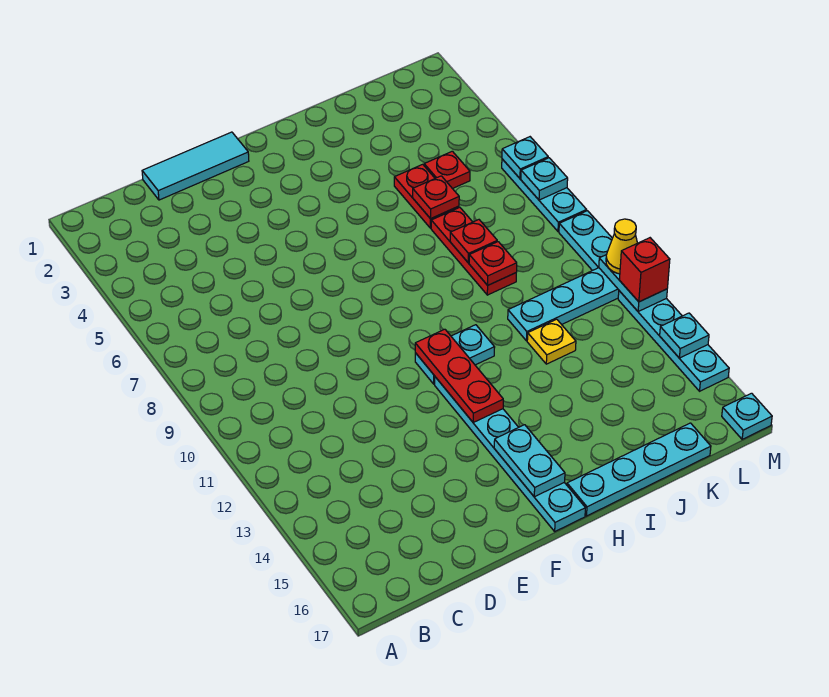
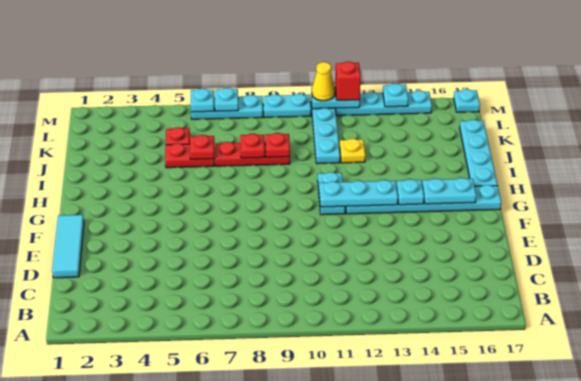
red plate G11:G13 level 2 -> cyan plate G11:G13 level 2
none -> cyan plate G14 level 2

